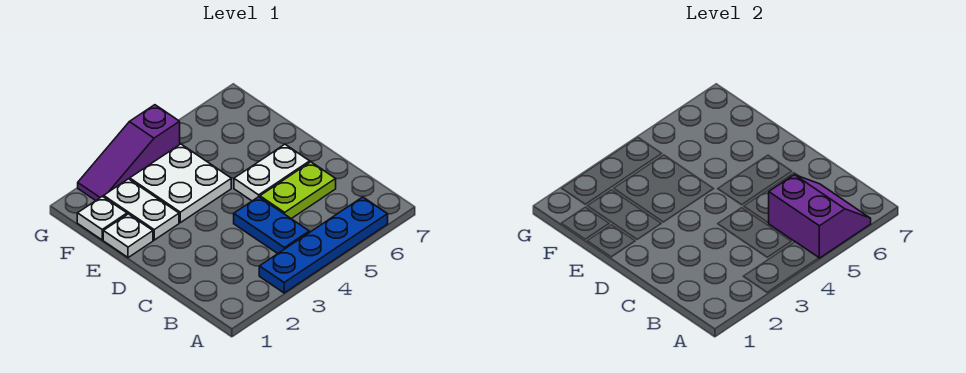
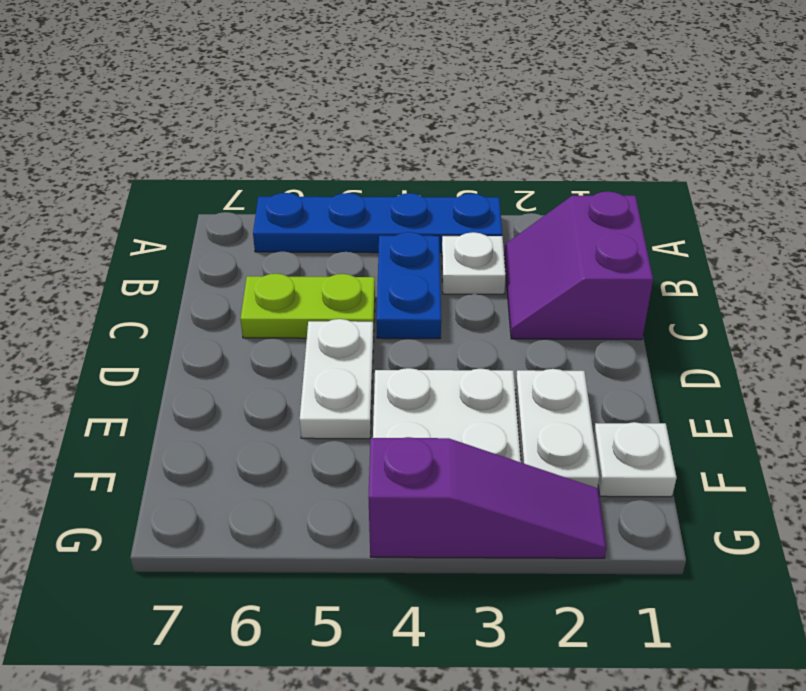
purple slope A5:B6 level 2 top 5 -> purple slope B1:C2 level 1 top 1
white plate D5:D6 level 1 -> white plate D5:E5 level 1
white plate E1 level 1 -> white plate B3 level 1

